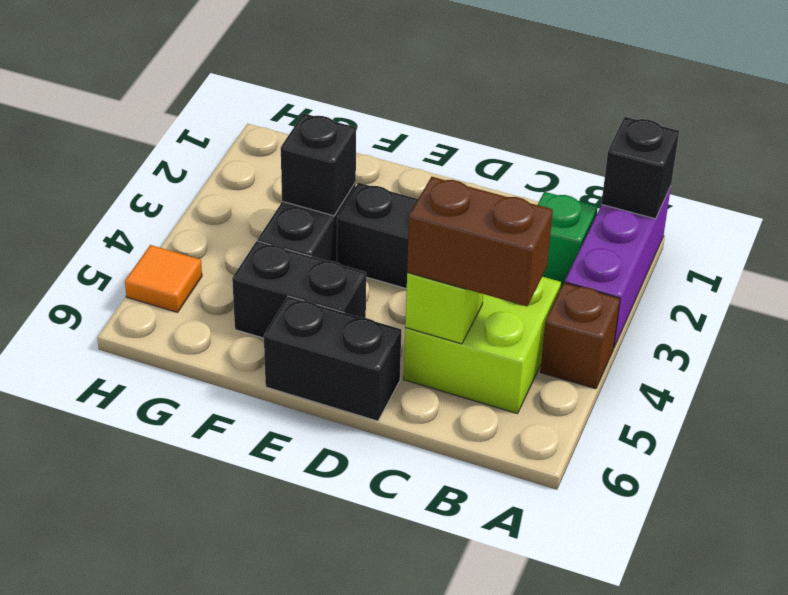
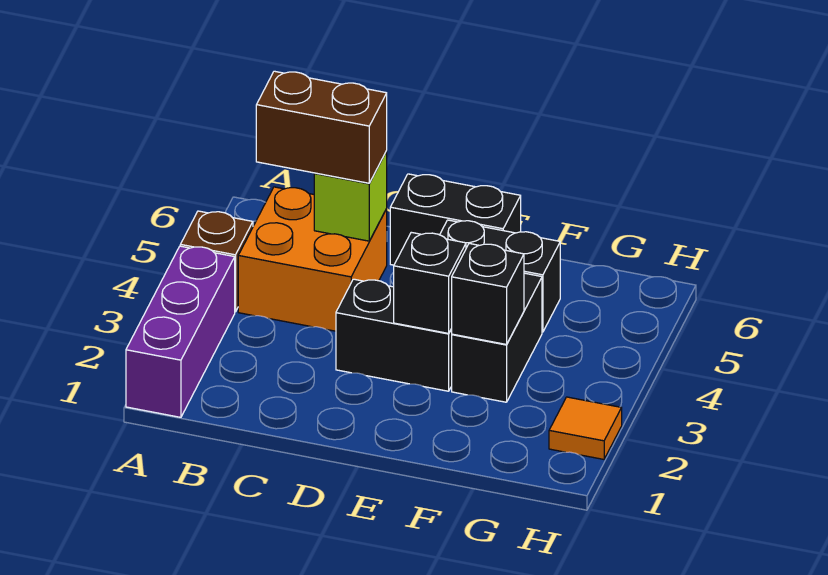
black brick A1 level 2 -> black brick E3 level 2
green brick B2 level 1 -> none
lime brick B4:C5 level 1 -> orange brick B4:C5 level 1
orange tile H5 level 1 -> orange tile H2 level 1

